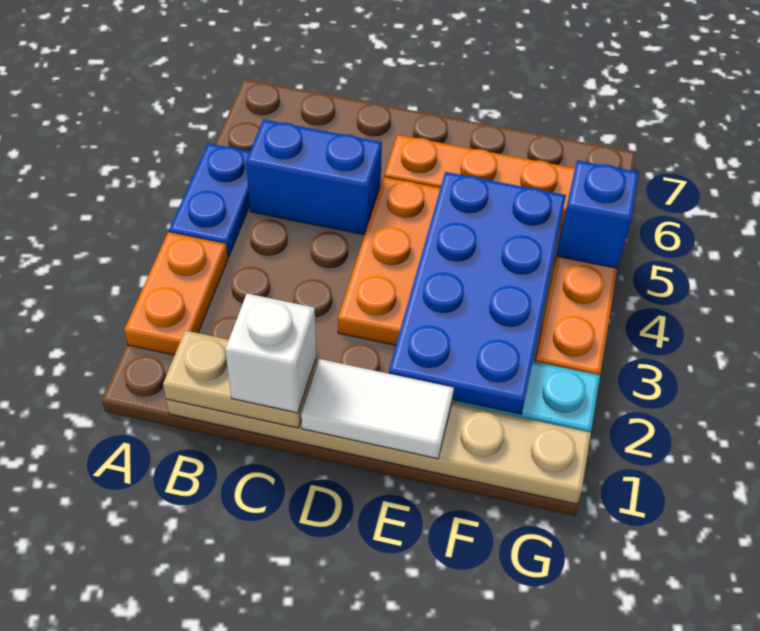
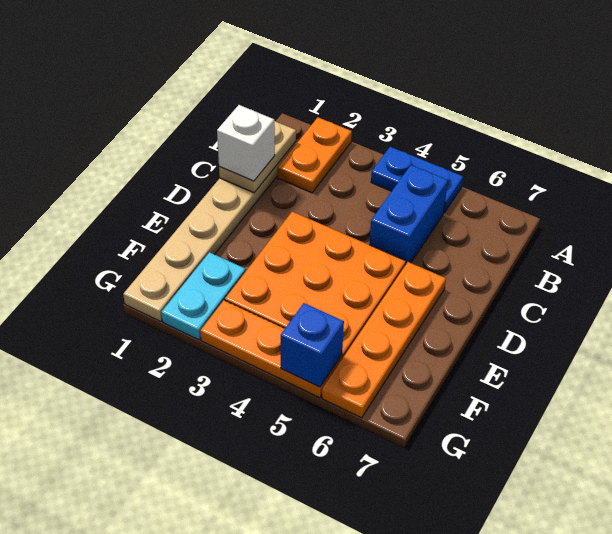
orange plate A2:A3 level 1 -> orange plate A2:B2 level 1
white tile D1:E1 level 2 -> none
blue plate E2:F5 level 2 -> none

